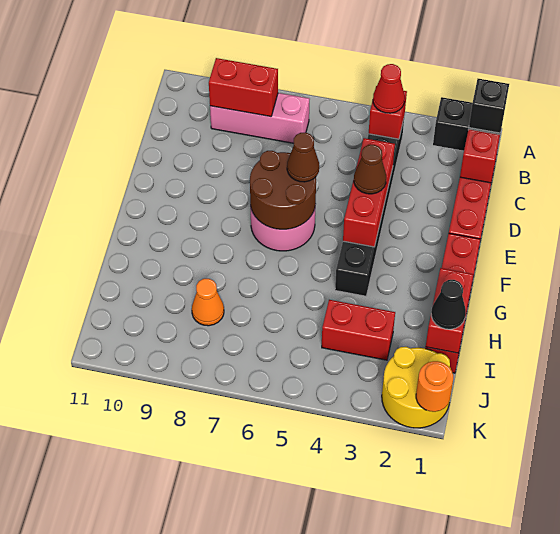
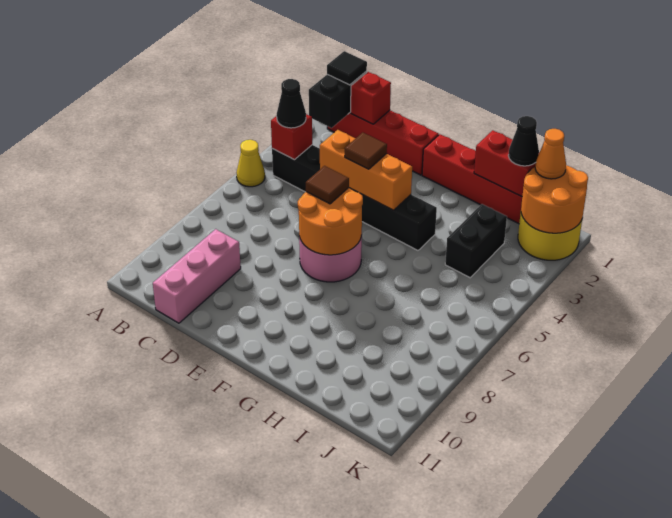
none -> yellow cone A5 level 1
black brick B1 level 3 -> black tile B1 level 3
red cone B4 level 3 -> black cone B4 level 3
pink brick B7:B9 level 1 -> pink brick C9:C11 level 1
red brick B8:B9 level 2 -> none
red brick D4:F4 level 2 -> orange brick D4:F4 level 2
brown cone E4 level 3 -> brown tile E4 level 3
brown round brick E6:F7 level 2 -> orange round brick E6:F7 level 2
brown cone E6 level 3 -> brown tile E6 level 3
red brick I3:I4 level 1 -> black brick I3:I4 level 1
orange cone I8 level 1 -> orange cone J1 level 3
orange round brick K1 level 2 -> orange round brick J1:K2 level 2

